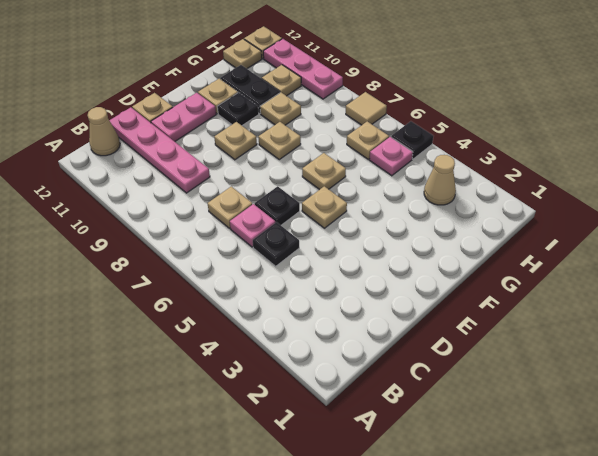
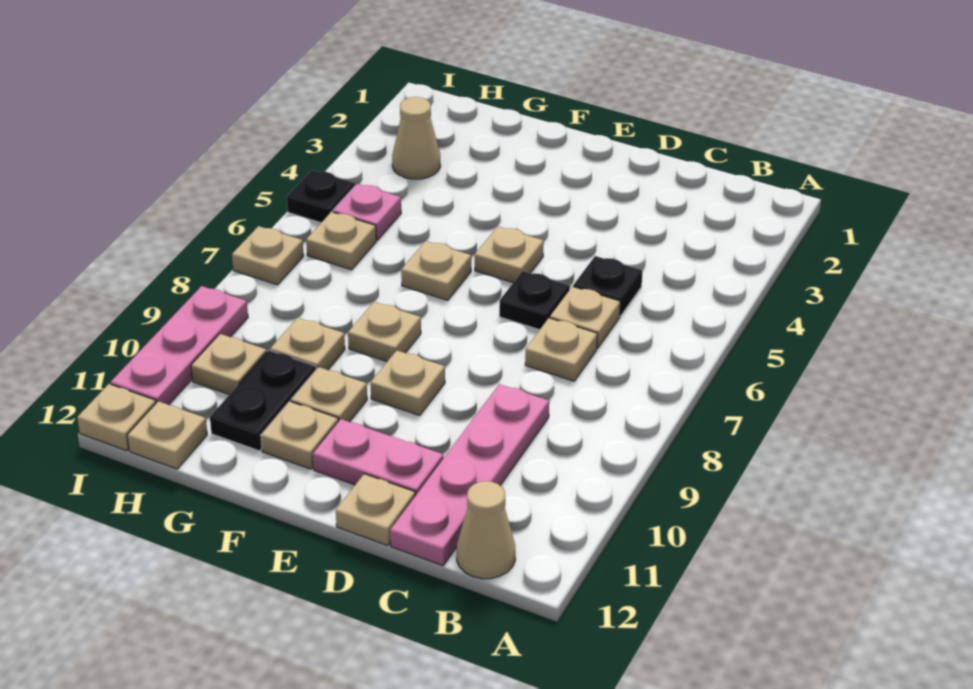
pink plate C6 level 1 -> tan plate C6 level 1
black plate F10 level 1 -> tan plate F10 level 1
tan tile I7 level 1 -> tan plate I7 level 1

